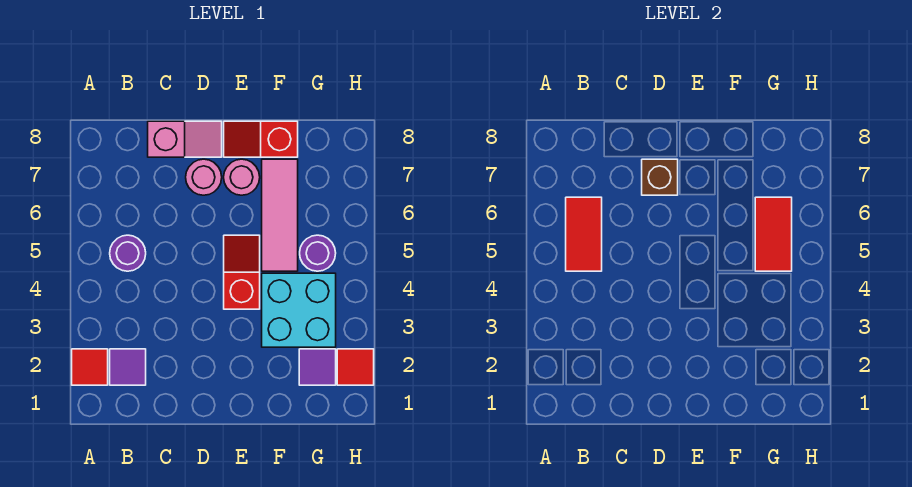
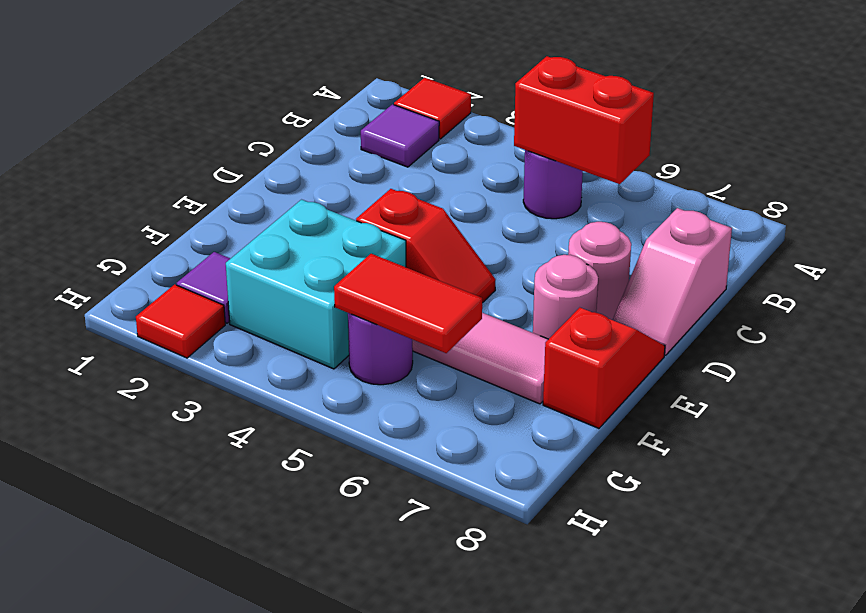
red tile B5:B6 level 2 -> red brick B5:B6 level 2
brown brick D7 level 2 -> none

